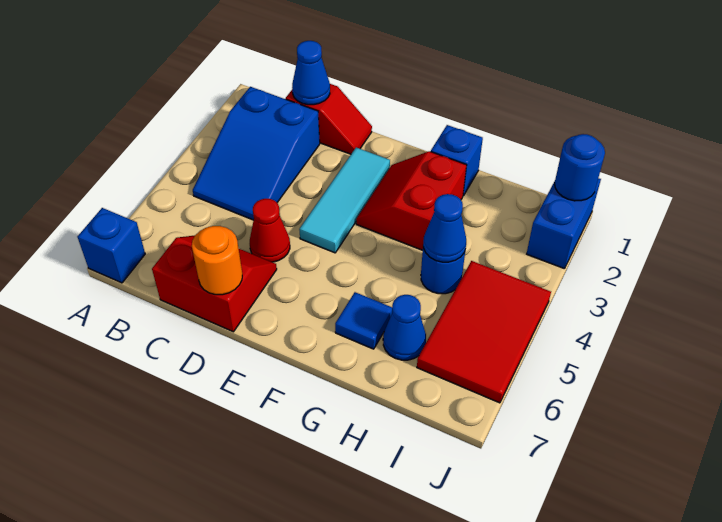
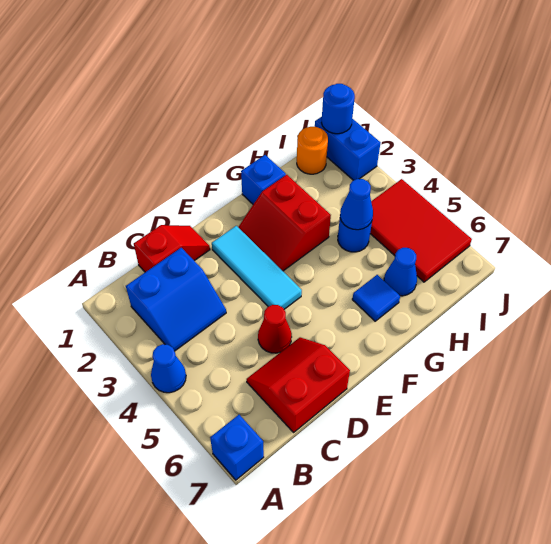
blue slope B2:C4 level 1 top 2 -> blue slope B2:C3 level 1 top 2
blue cone C1 level 2 -> blue cone A4 level 1
orange round brick D7 level 2 -> orange round brick I1 level 1

